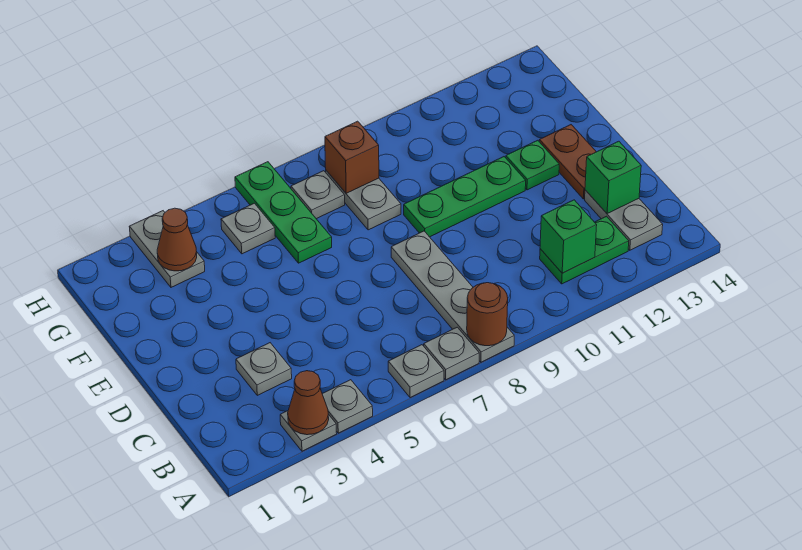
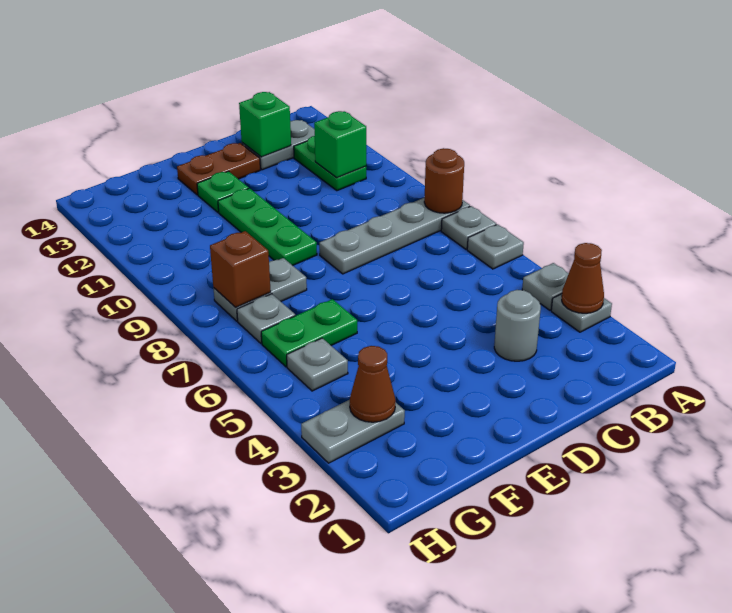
grey plate C3 level 1 -> grey round brick C3 level 1
green plate F6:H6 level 1 -> green plate F6:G6 level 1

